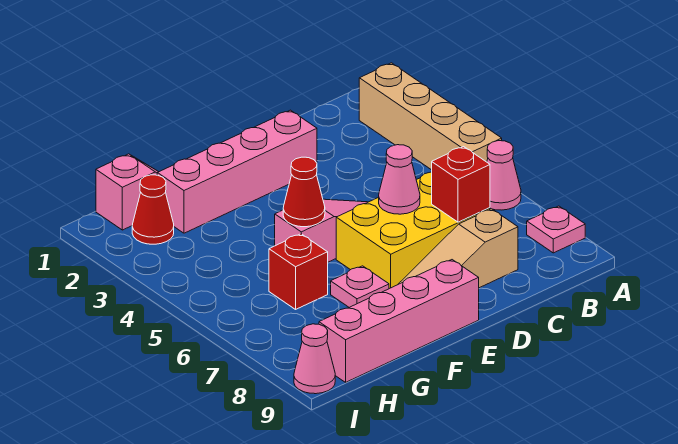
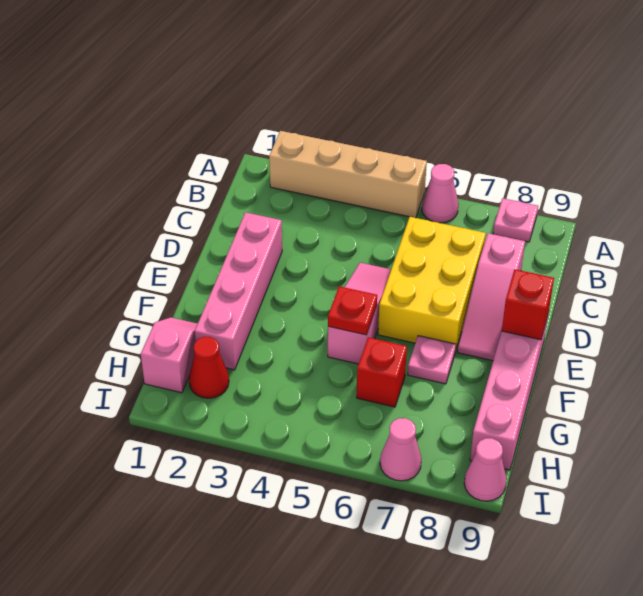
red brick C7 level 2 -> red brick E9 level 2
tan slope C8:E8 level 1 top C -> pink slope C8:E8 level 1 top C
pink cone D6 level 2 -> pink cone I7 level 1
red cone F5 level 2 -> red plate F5 level 2

